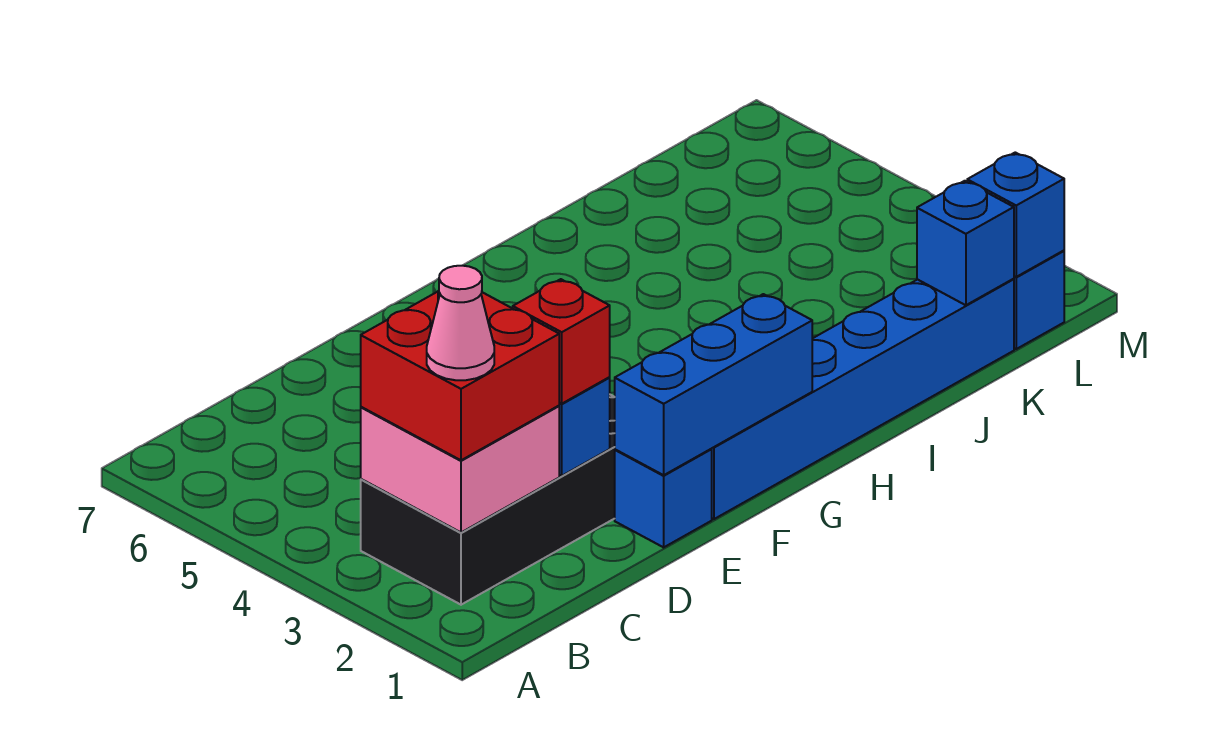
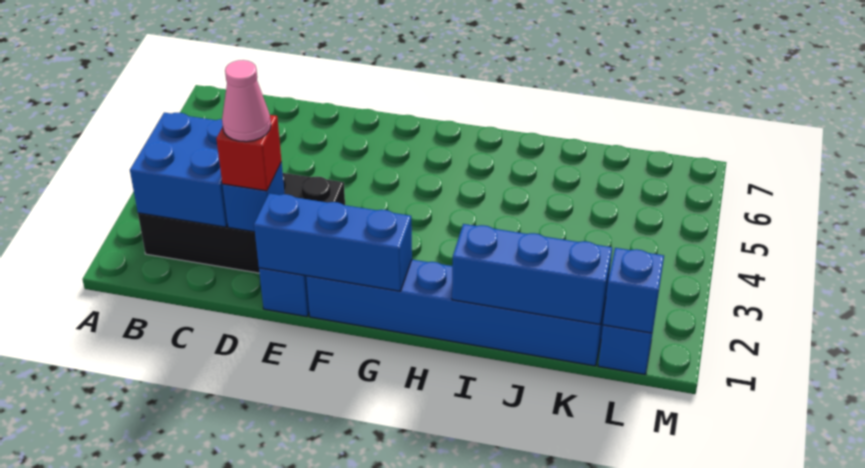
pink brick B2:C3 level 2 -> blue brick B2:C3 level 2
red brick B2:C3 level 3 -> none
pink cone B2 level 4 -> pink cone D2 level 4
blue brick K1 level 2 -> blue brick I1:K1 level 2

